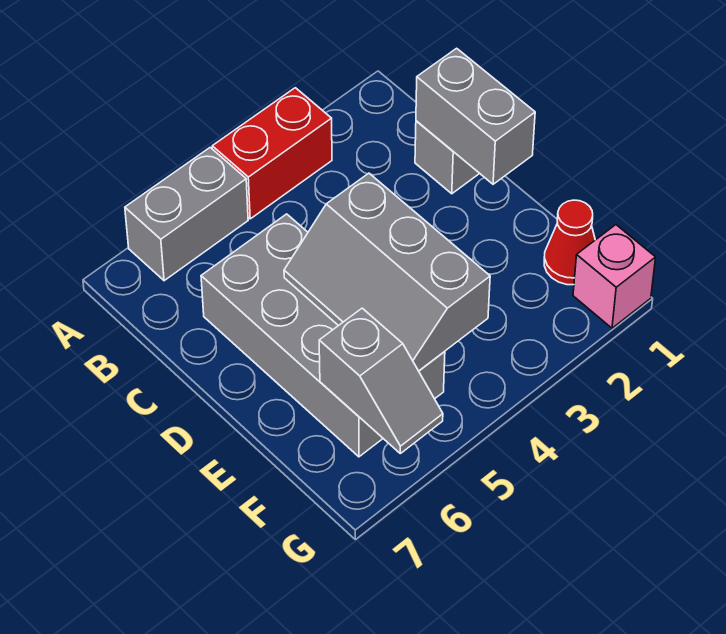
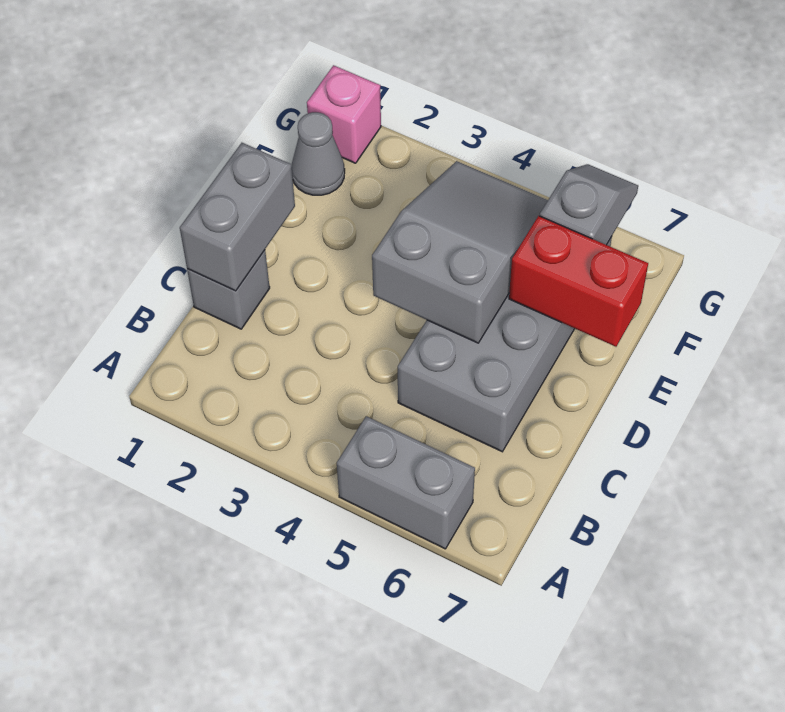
red brick A3:A4 level 1 -> red brick E6:E7 level 2
grey slope D4:F5 level 2 top 4 -> grey slope D4:F5 level 2 top D
red cone F1 level 1 -> grey cone F1 level 1

